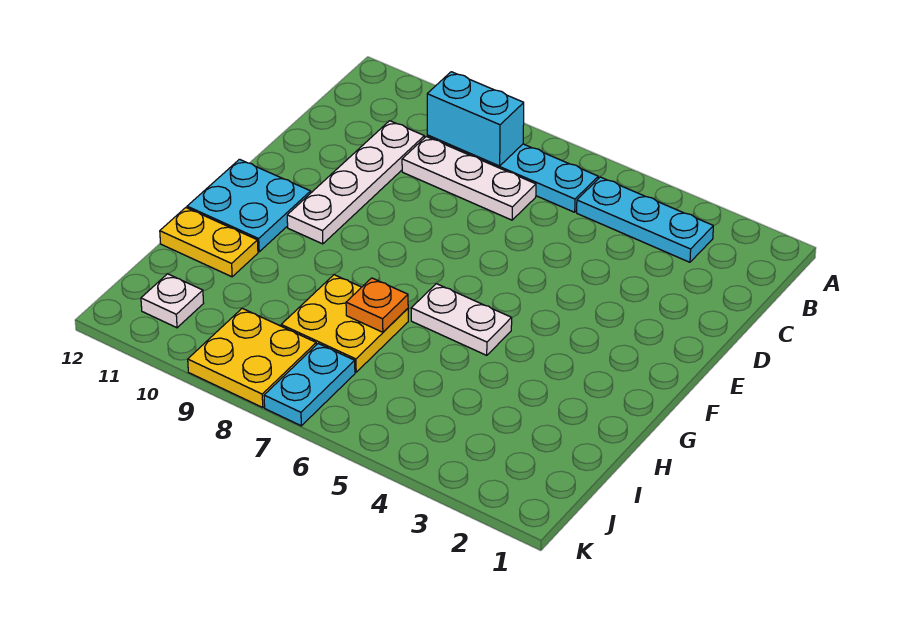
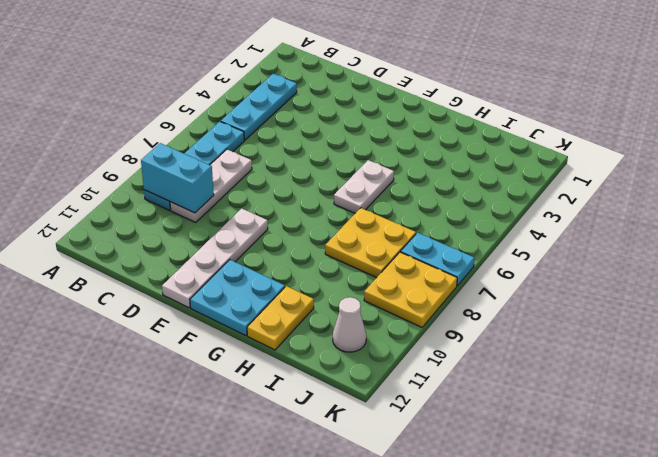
cyan brick B8:B9 level 2 -> cyan brick B9:C9 level 2
white plate C10:F10 level 1 -> white plate E9:E12 level 1
orange plate H7 level 2 -> none
white plate J11 level 1 -> white cone J11 level 1

